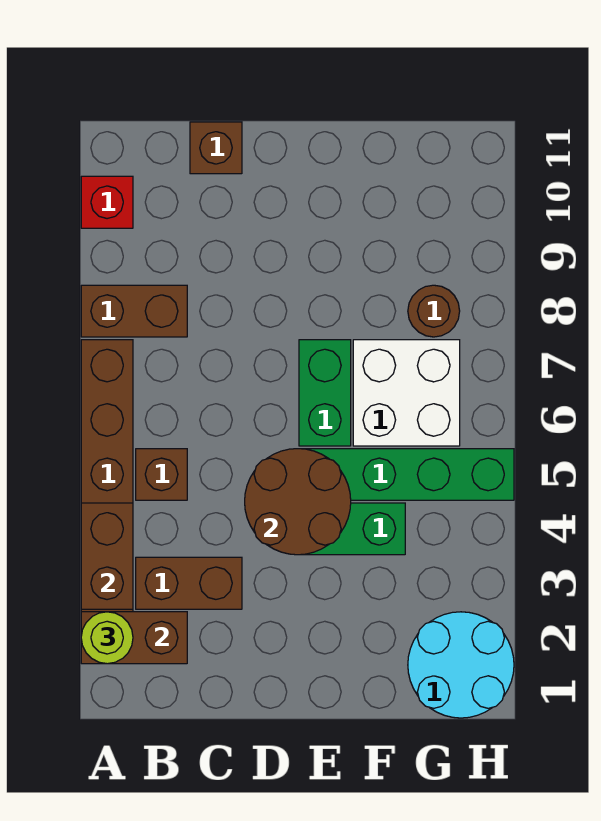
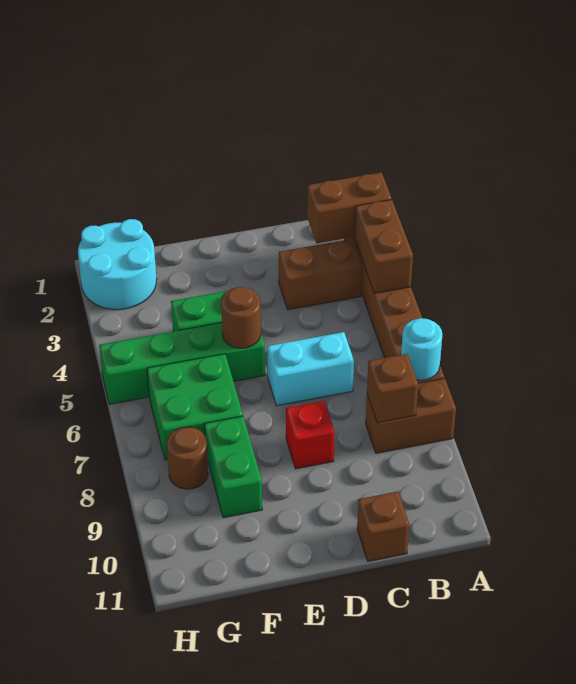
lime round brick A2 level 3 -> none
none -> cyan round brick A7 level 2
red brick A10 level 1 -> red brick D8 level 1
brown brick B5 level 1 -> brown brick B8 level 2
none -> cyan brick C6:D6 level 1
brown round brick D4:E5 level 2 -> brown round brick E5 level 2
green brick E6:E7 level 1 -> green brick F8:F9 level 1
white brick F6:G7 level 1 -> green brick F6:G7 level 1

